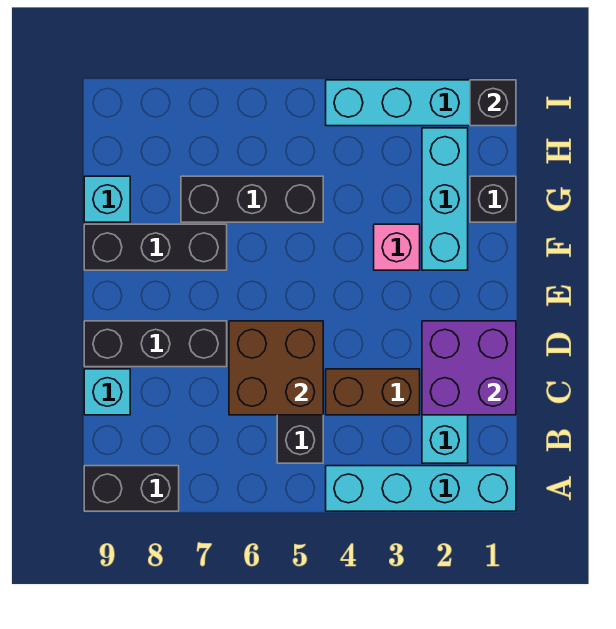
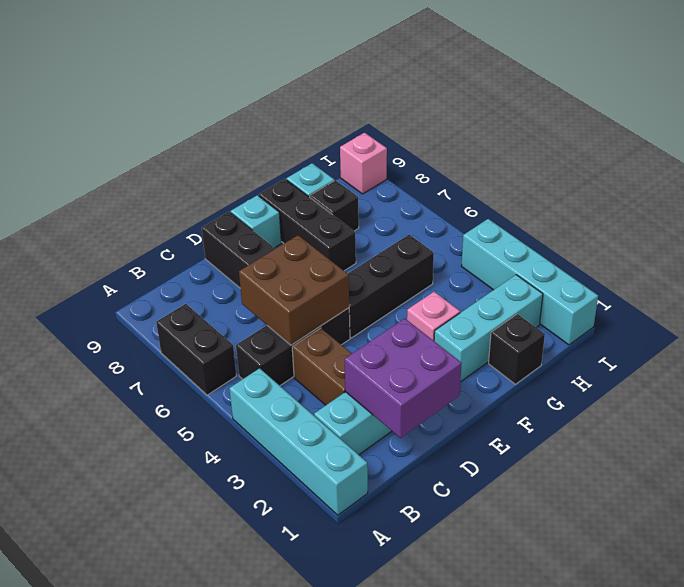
black brick A8:A9 level 1 -> black brick A6:A7 level 1
cyan brick C9 level 1 -> cyan brick E9 level 1
black brick G5:G7 level 1 -> black brick E5:G5 level 1
black brick I1 level 2 -> black brick G8 level 1
none -> pink brick I9 level 1

